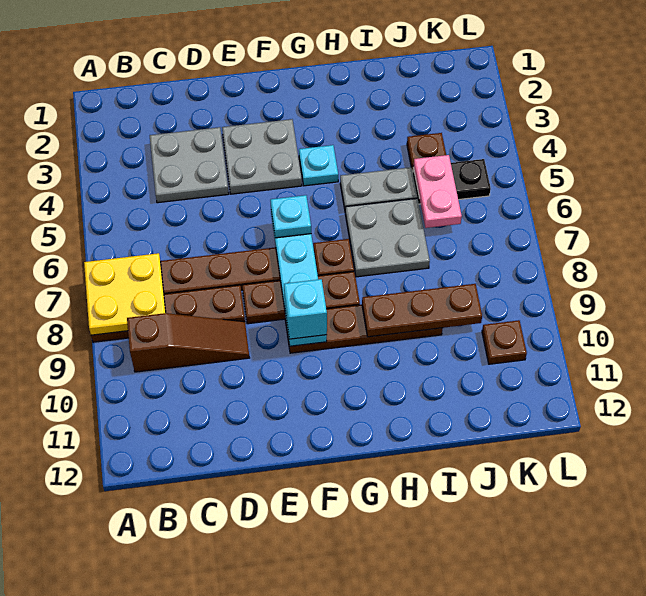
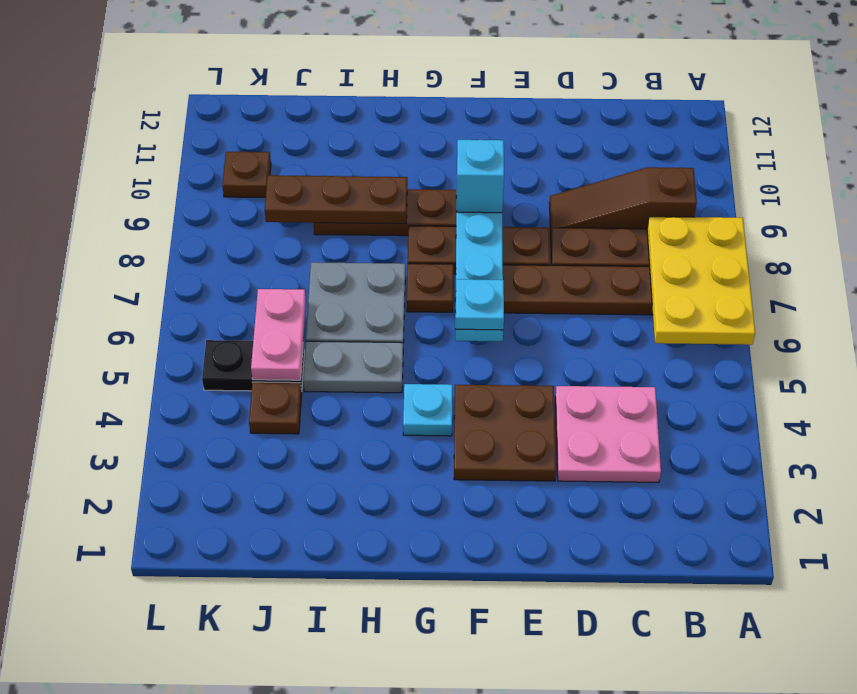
yellow plate A7:B8 level 2 -> yellow plate A6:B8 level 2
grey plate C3:D4 level 1 -> pink plate C3:D4 level 1
grey plate E3:F4 level 1 -> brown plate E3:F4 level 1

